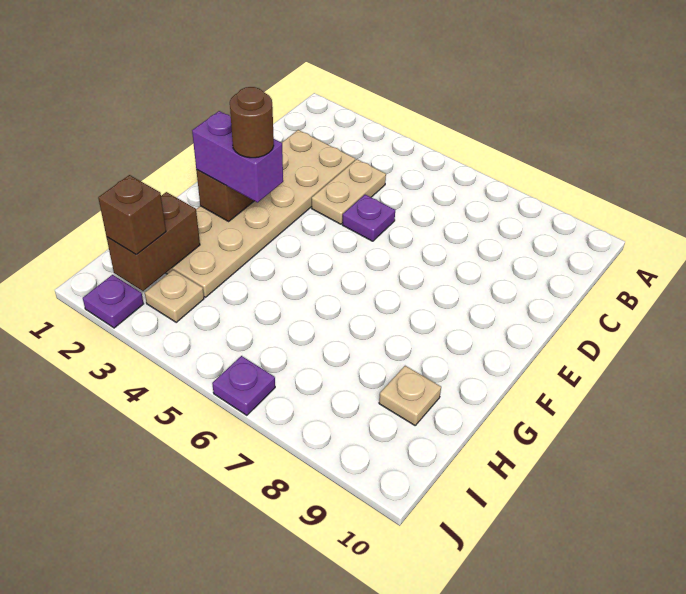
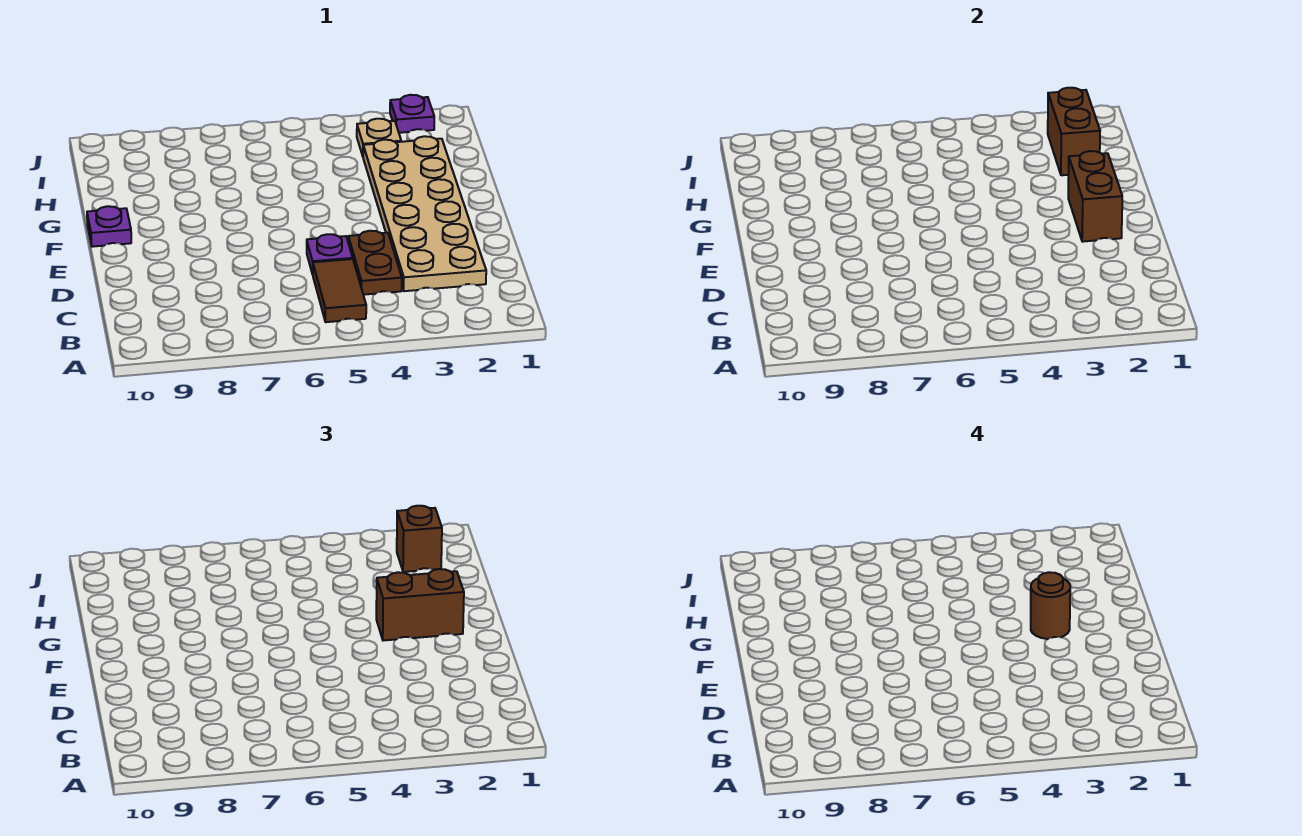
none -> brown tile B5:C5 level 1
tan plate C4:D4 level 1 -> brown plate C4:D4 level 1
purple brick F2:F3 level 3 -> brown brick F2:F3 level 3
tan plate H9 level 1 -> none
purple plate J6 level 1 -> purple plate F10 level 1

